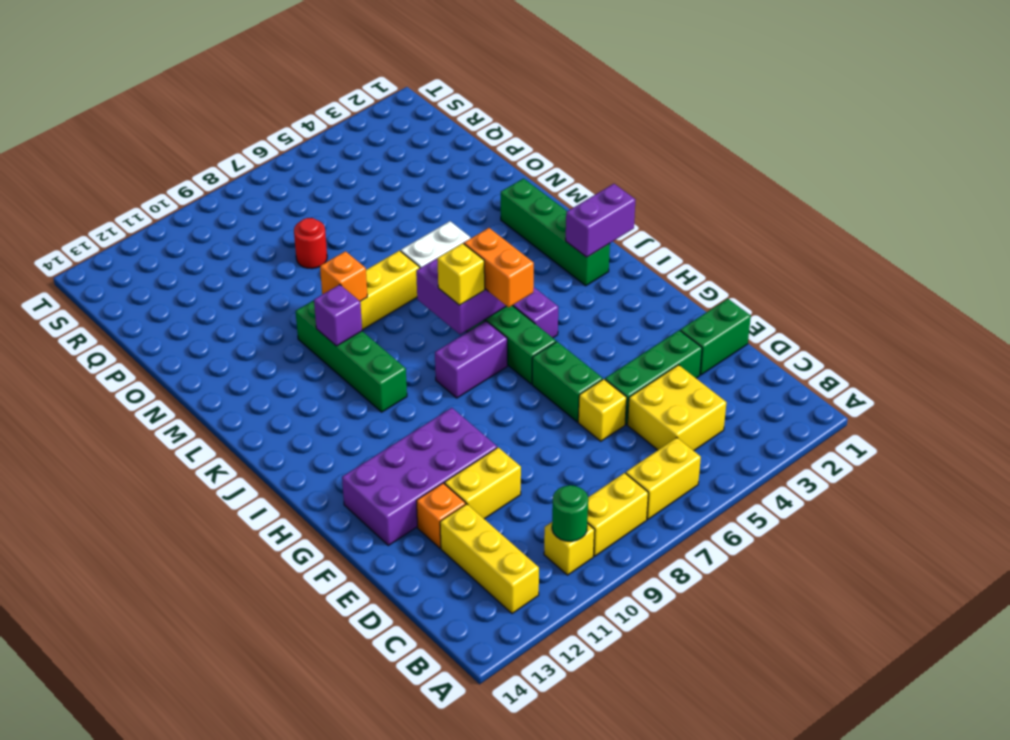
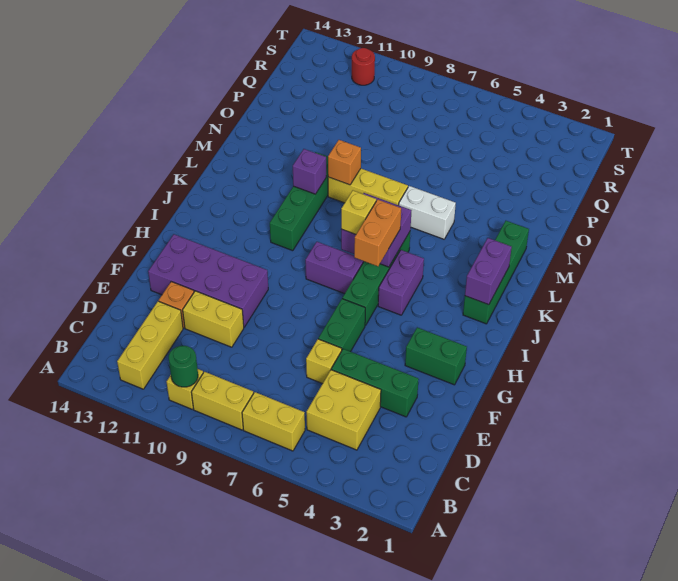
green brick E1:E2 level 1 -> green brick G2:G3 level 1
purple brick J1:J2 level 2 -> purple brick J2:K2 level 2
red round brick P8 level 1 -> red round brick S11 level 1

